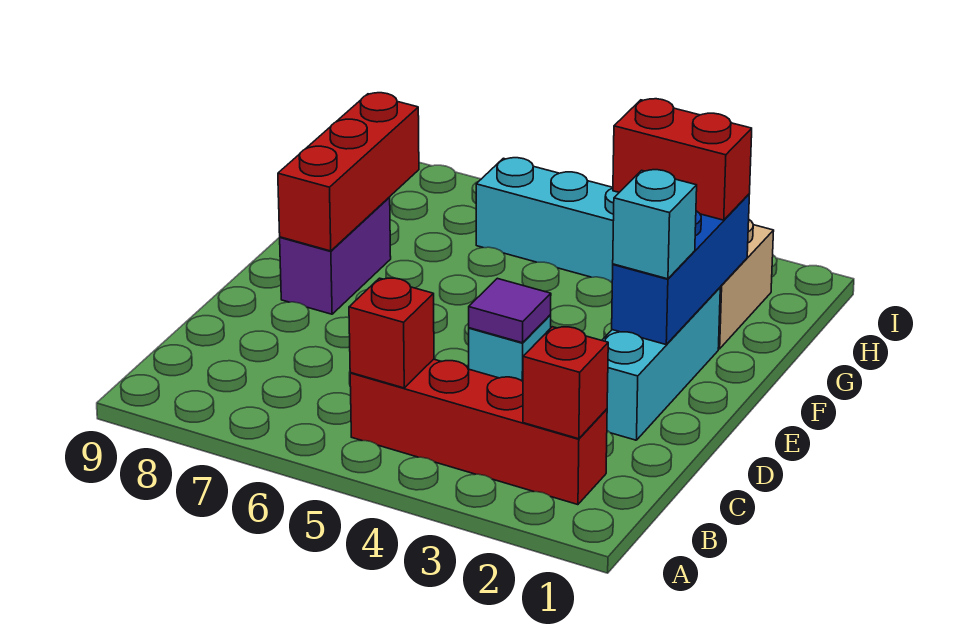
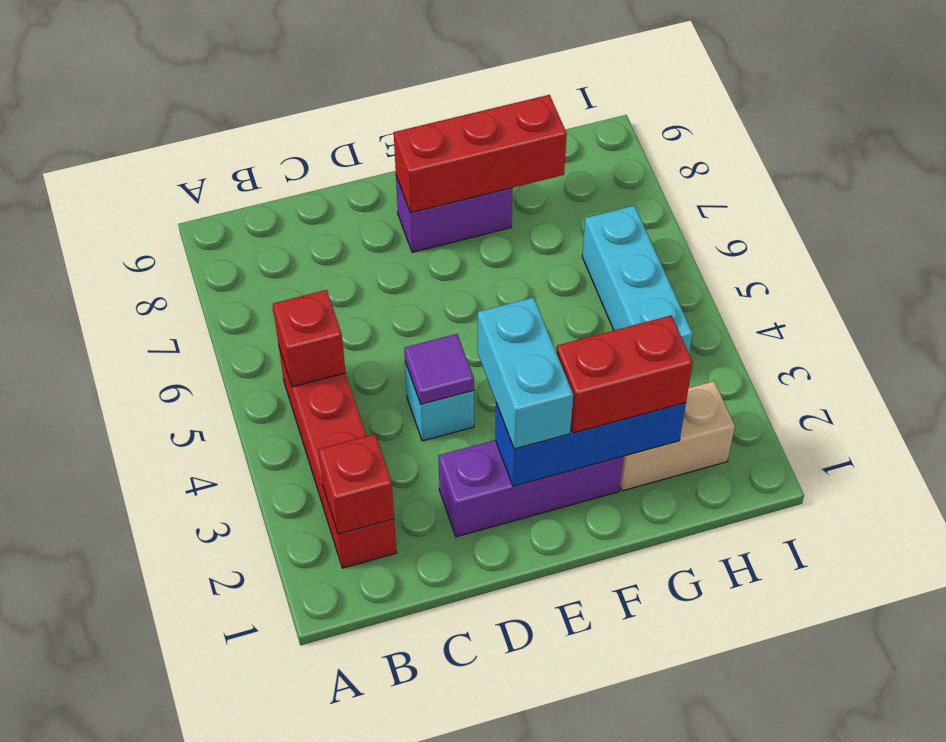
cyan brick D2:F2 level 1 -> purple brick D2:F2 level 1
cyan brick E2 level 3 -> cyan brick E2:E3 level 3
red brick G2:G3 level 3 -> red brick F2:G2 level 3

